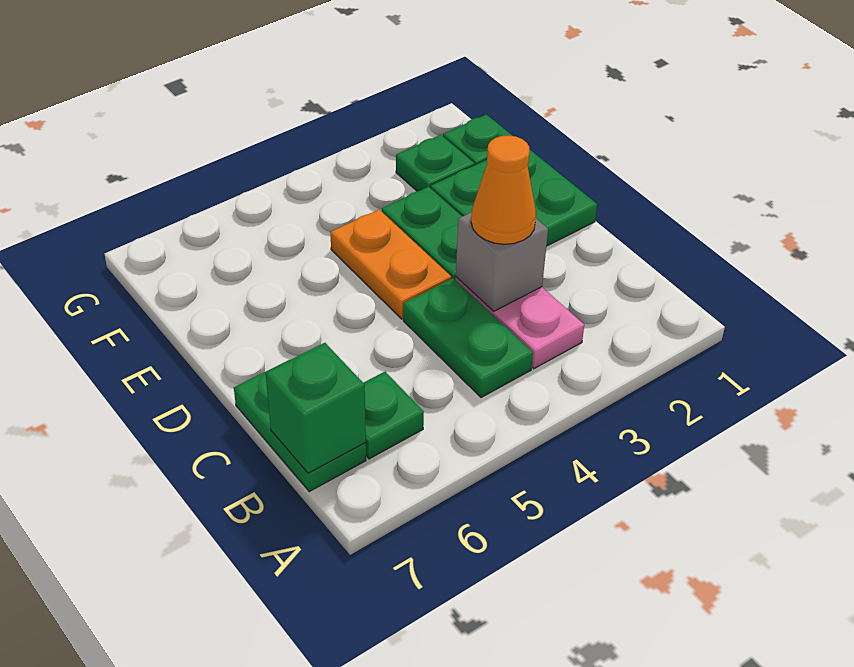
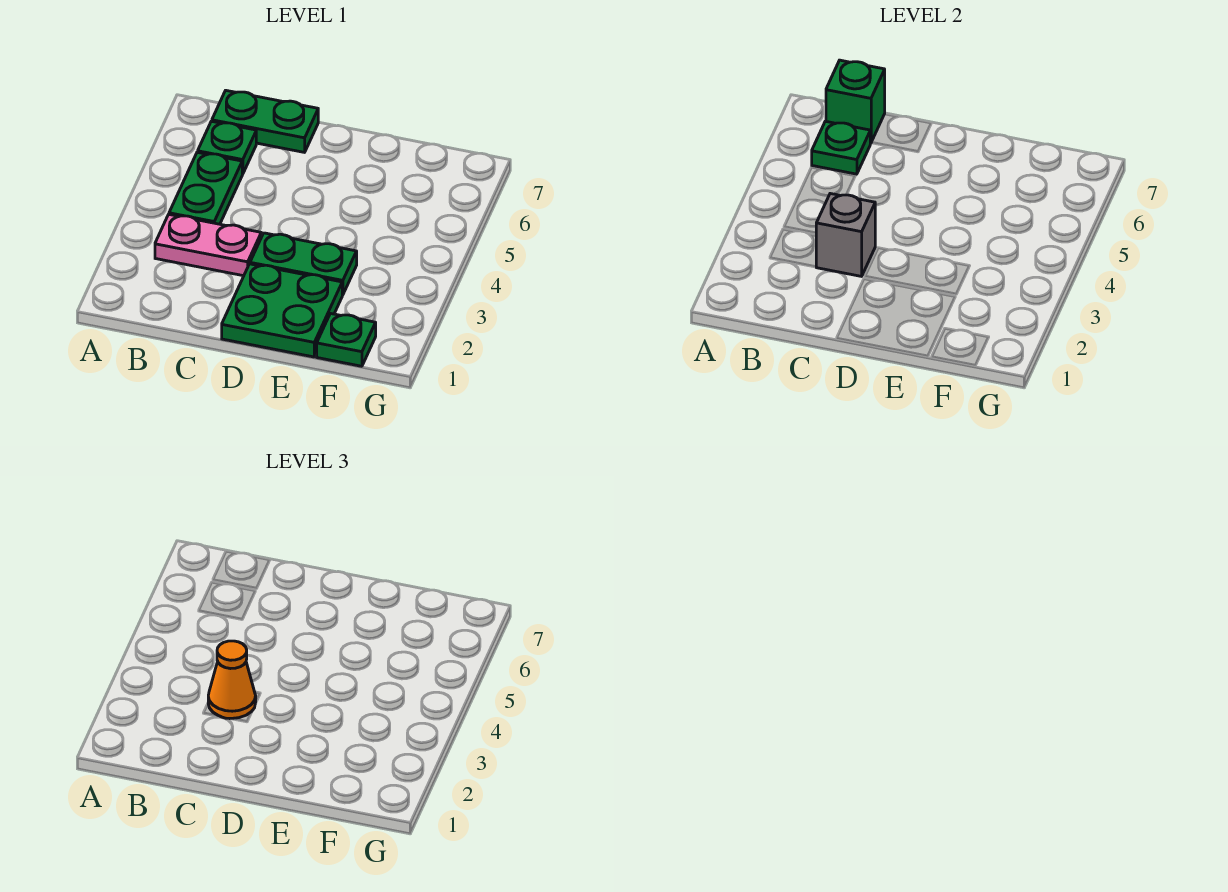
green plate B4:C4 level 1 -> green plate B4:B5 level 1
orange plate D4:E4 level 1 -> none
green plate F2 level 1 -> green plate B6 level 2

